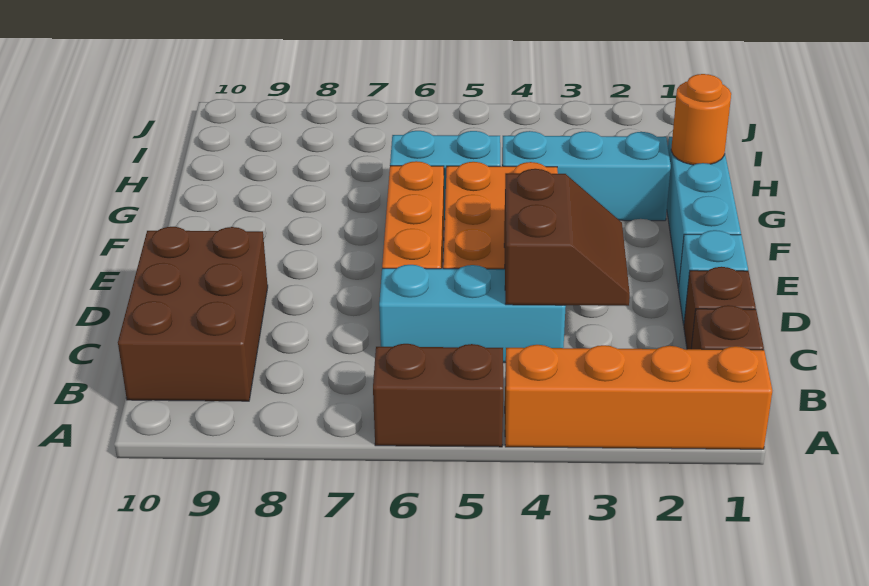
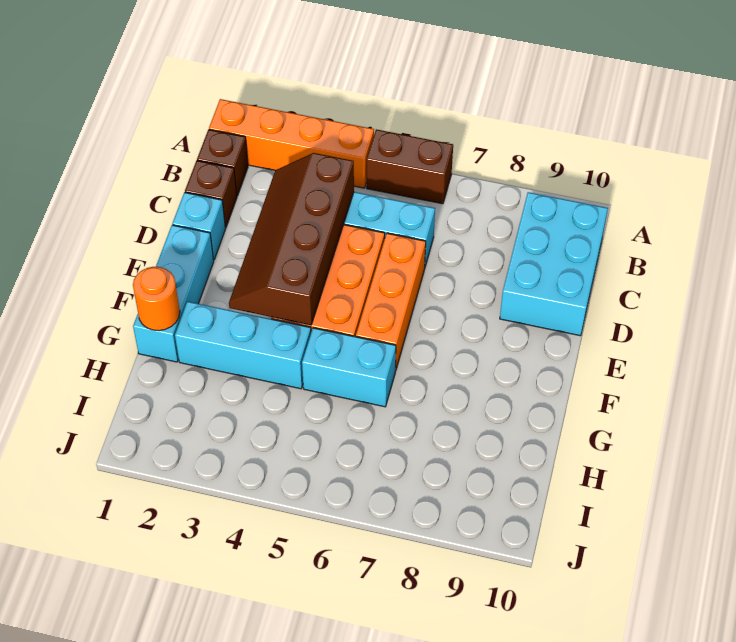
brown brick B9:D10 level 1 -> cyan brick B9:D10 level 1
brown slope C3:D4 level 2 top 4 -> brown slope C3:F4 level 2 top 4

